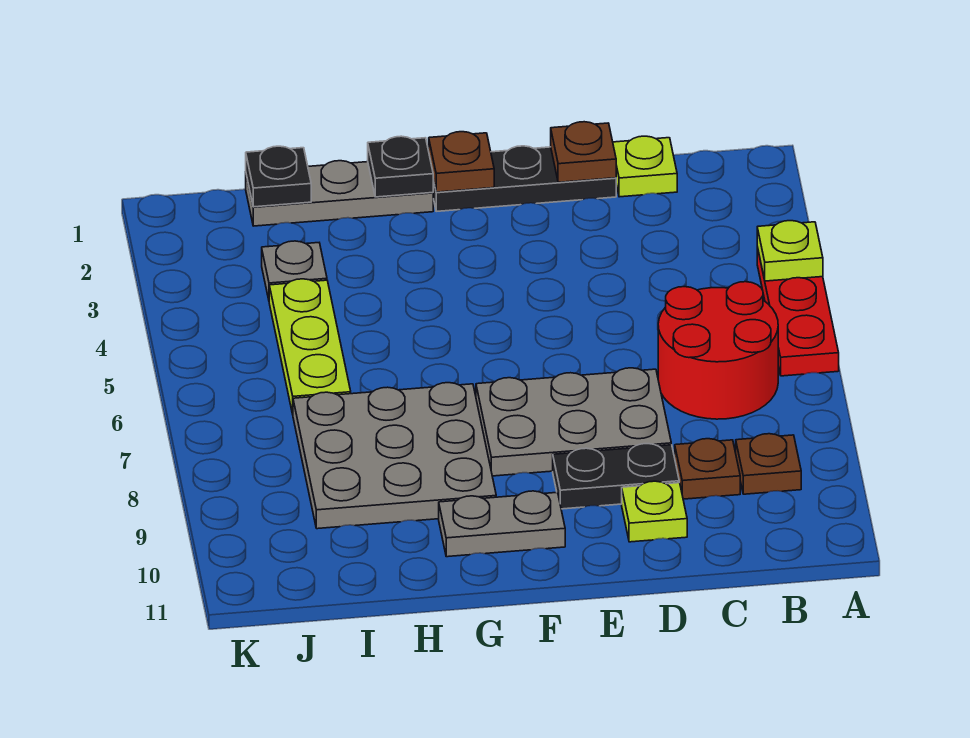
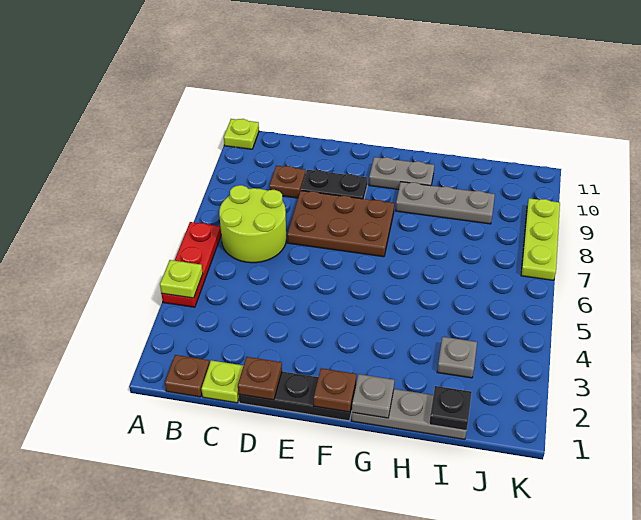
red round brick B6:C7 level 1 -> lime round brick B6:C7 level 1
brown plate B9 level 1 -> brown plate B1 level 1
grey plate D7:F8 level 1 -> brown plate D7:F8 level 1
lime plate D10 level 1 -> lime plate A11 level 1
black plate G1 level 2 -> grey plate G1 level 2
grey plate G7:I9 level 1 -> grey plate G9:I9 level 1
lime plate I4:I6 level 1 -> lime plate K7:K9 level 1

